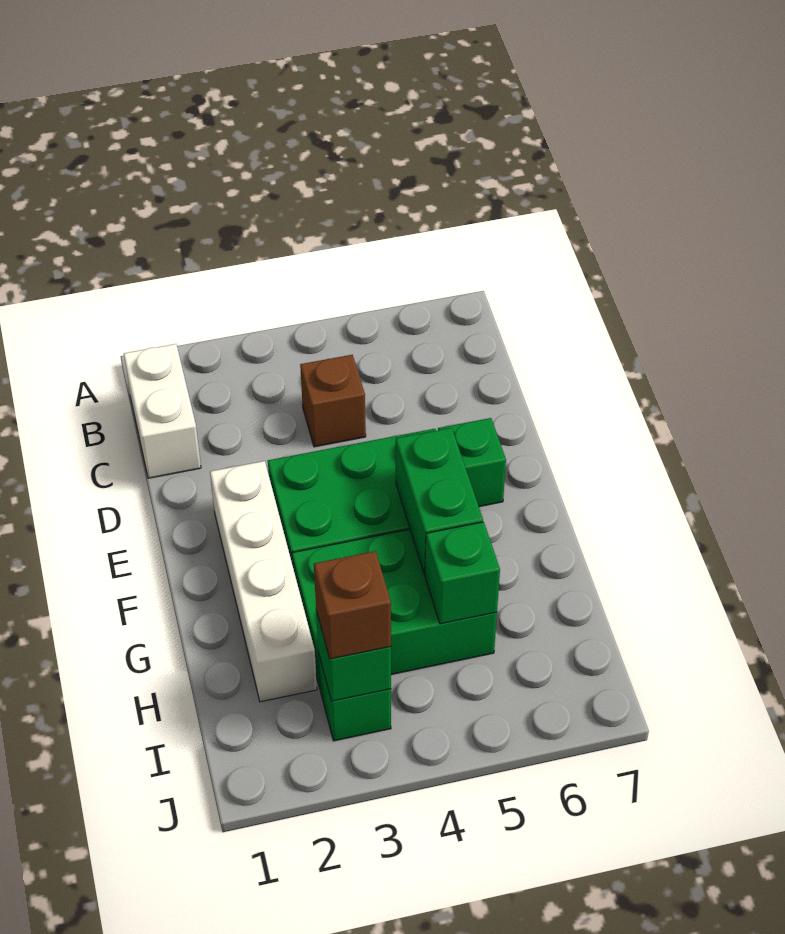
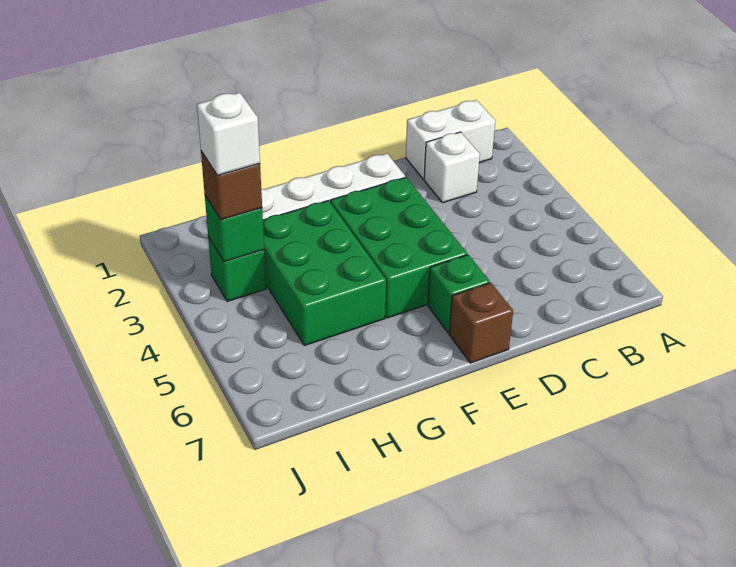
none -> white brick C2 level 1
brown brick C4 level 1 -> brown brick E7 level 1
green brick F5:G5 level 2 -> none
green brick H5 level 2 -> none
none -> white brick I3 level 4

